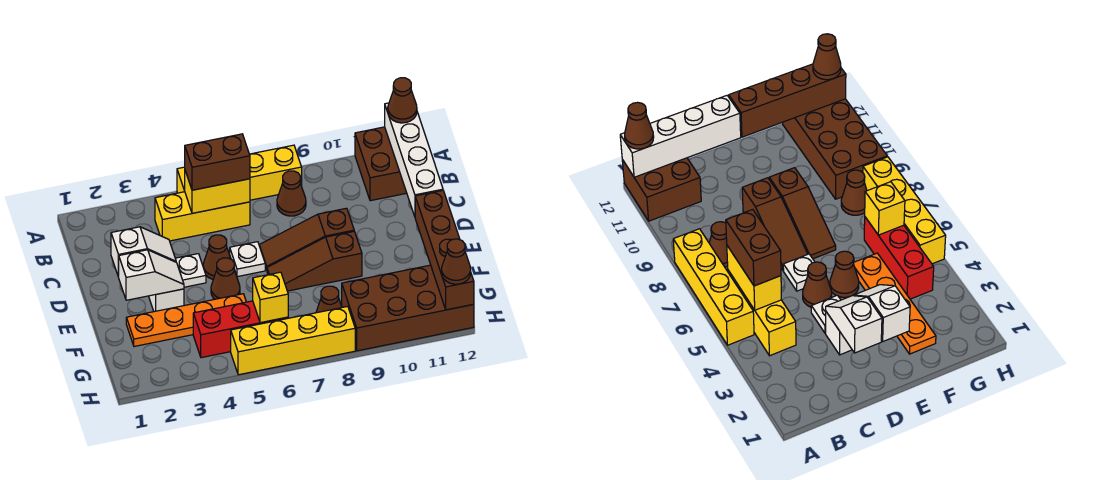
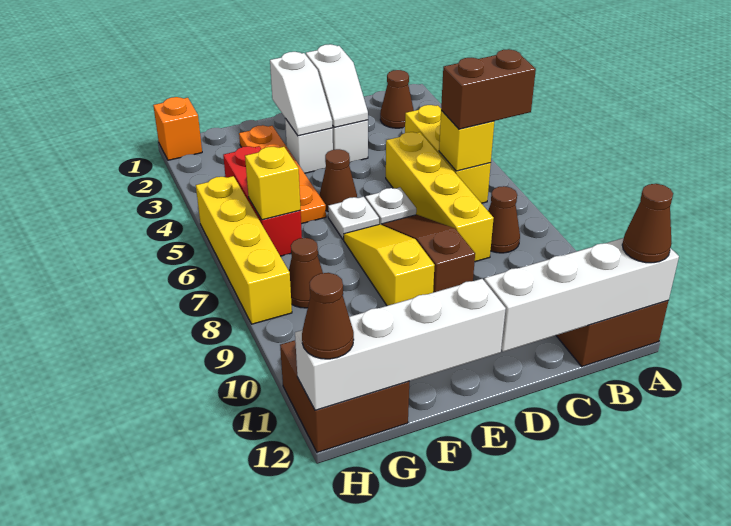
yellow brick A5:A8 level 1 -> yellow brick C5:C8 level 1
yellow brick B5:B6 level 2 -> yellow brick B6 level 2
brown brick B5:B6 level 3 -> brown brick A6:B6 level 3
white plate D4 level 1 -> white plate E6 level 1
brown cone D5 level 1 -> brown cone B2 level 1
brown slope E7:E9 level 1 top 9 -> yellow slope E7:E9 level 1 top 9
brown brick E12:H12 level 2 -> white brick E12:H12 level 2
brown brick G9:H12 level 1 -> brown brick G11:H12 level 1
none -> orange brick H1 level 1

